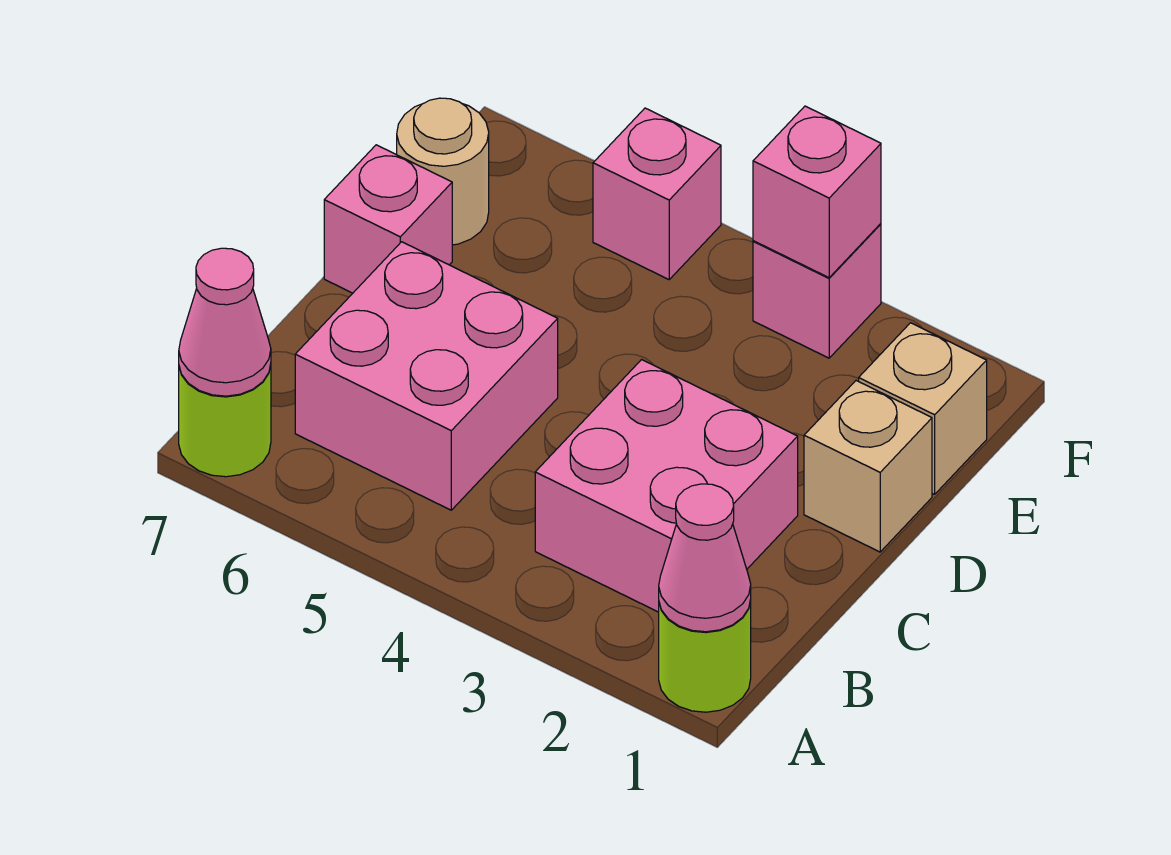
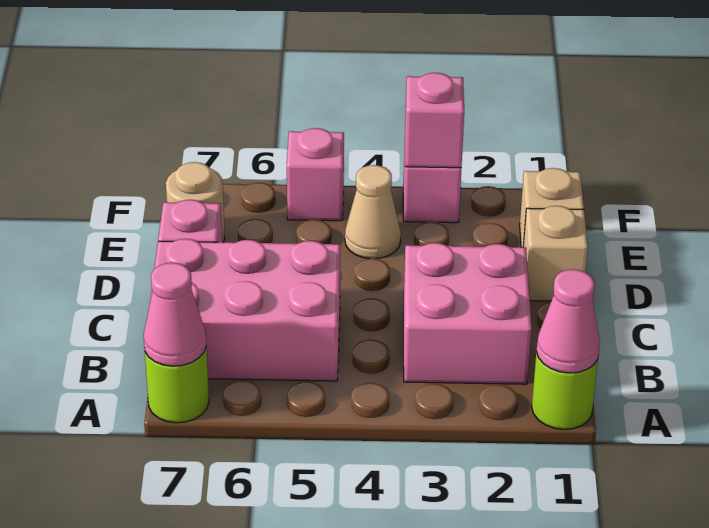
pink brick B5:C6 level 1 -> pink brick B5:C7 level 1
none -> tan cone E4 level 1

